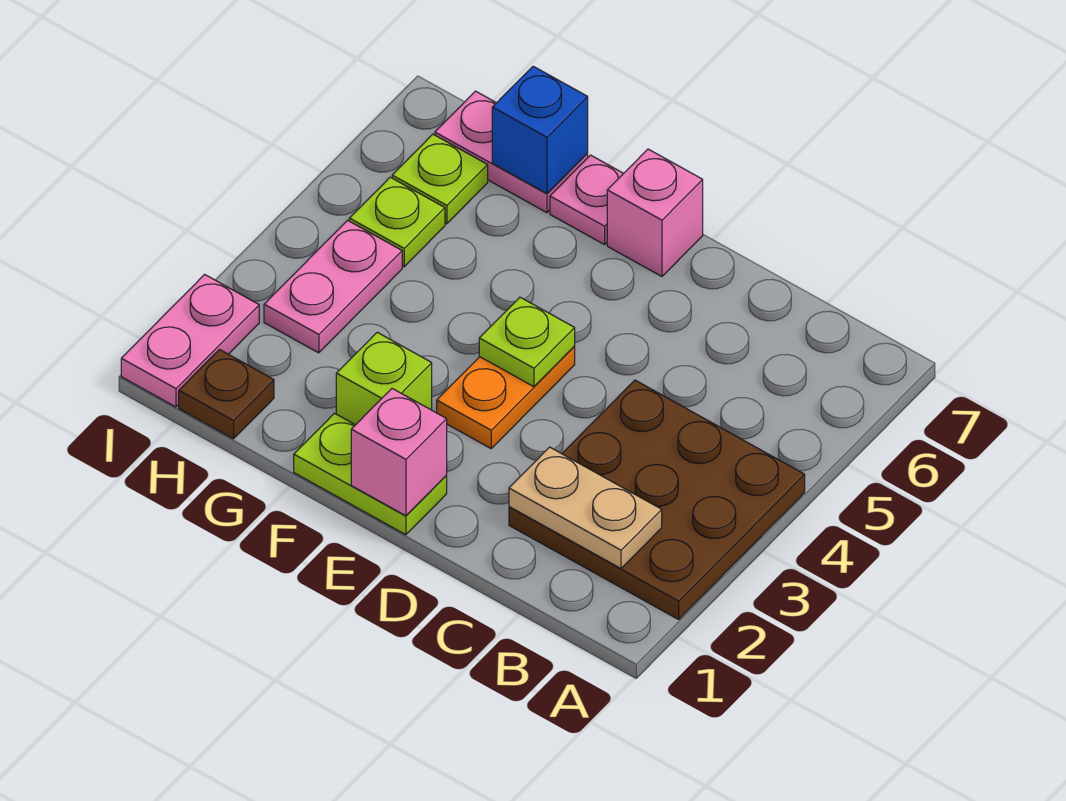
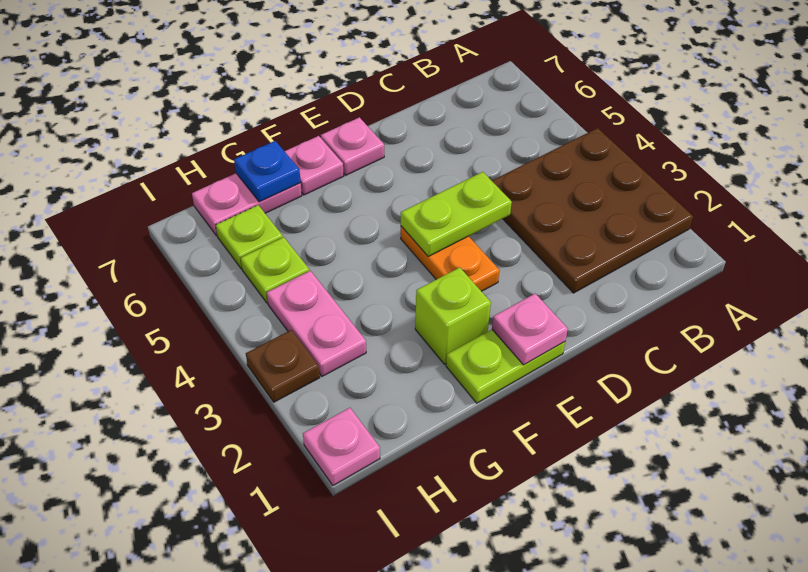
tan plate B2:C2 level 2 -> none
pink brick E1 level 2 -> pink plate E1 level 2
lime plate E4 level 2 -> lime plate D4:E4 level 2
pink brick E7 level 1 -> pink plate E7 level 1
blue brick G7 level 2 -> blue plate G7 level 2
brown plate H1 level 1 -> brown plate I3 level 1
pink plate I1:I2 level 1 -> pink plate I1 level 1

